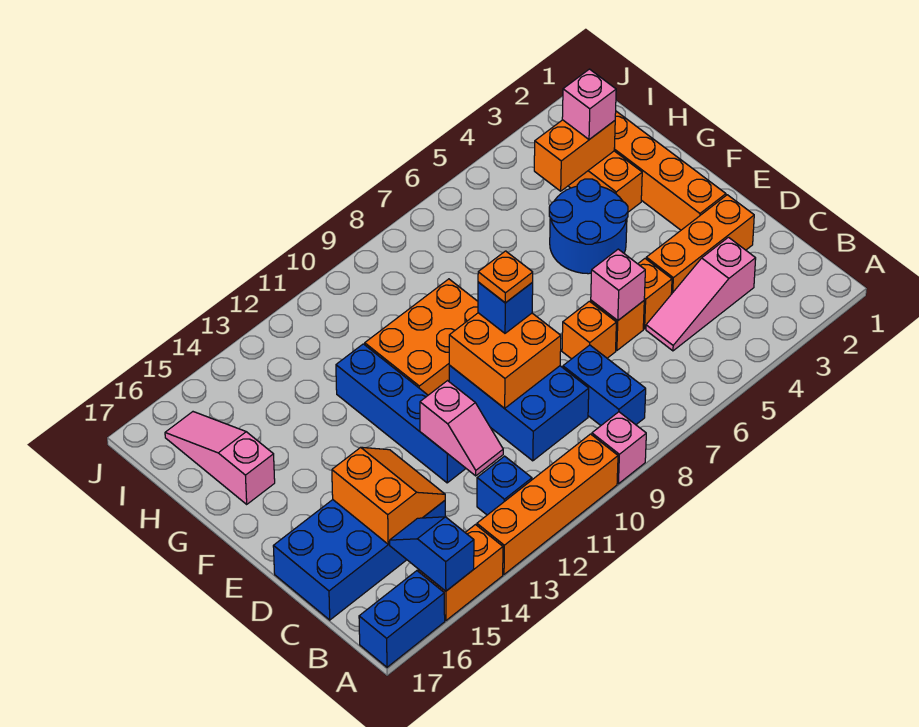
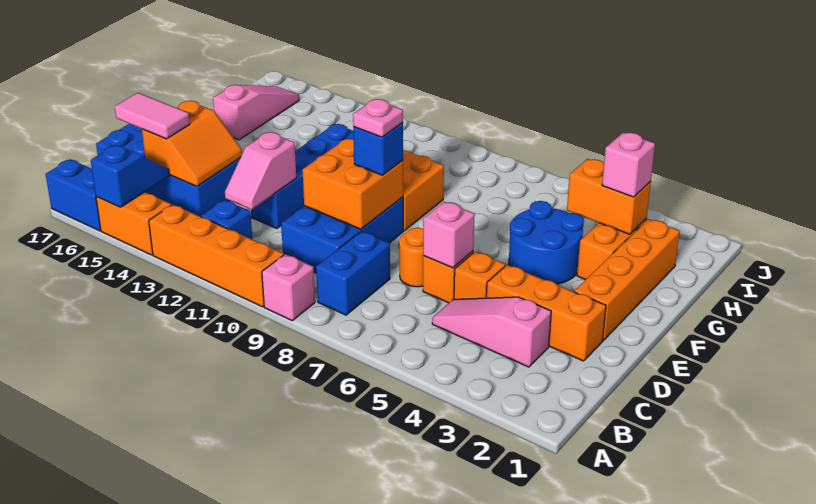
none -> pink tile C15:C16 level 3
orange brick D7 level 1 -> orange round brick D7 level 1
orange plate E9 level 4 -> pink plate E9 level 4

